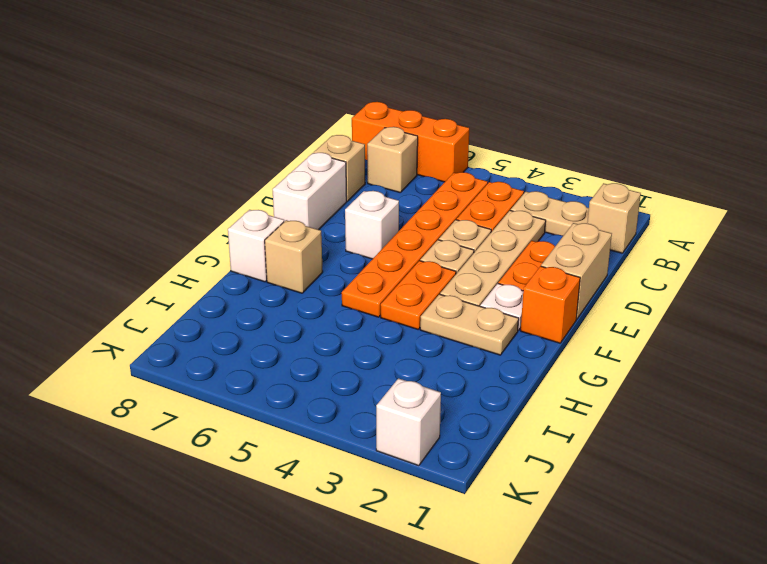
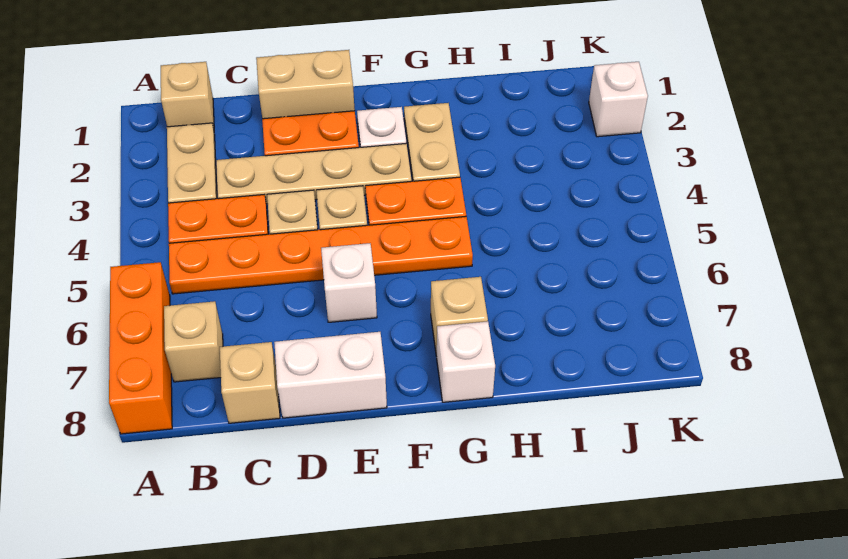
orange brick F1 level 1 -> none

